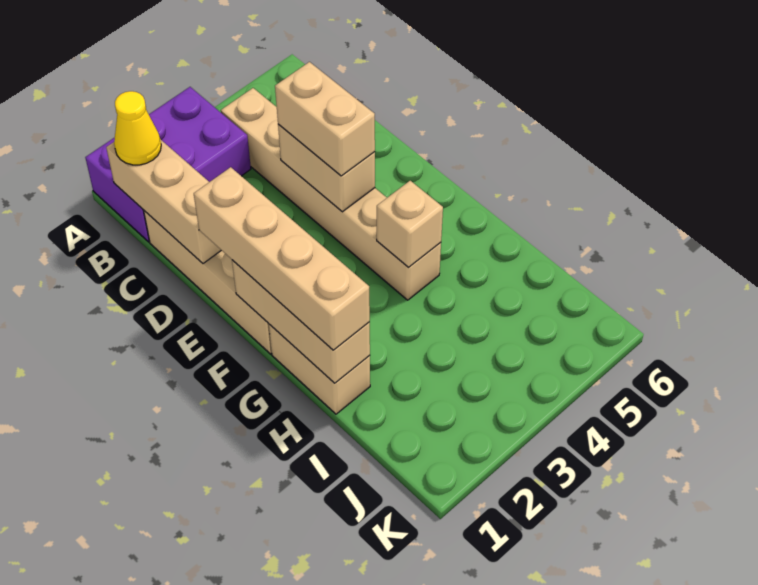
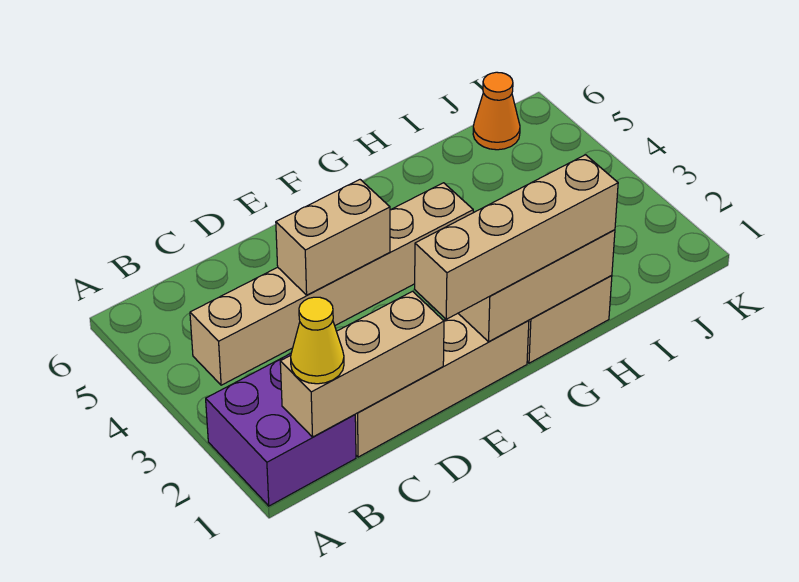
purple brick A1:B3 level 1 -> purple brick A1:B2 level 1
tan brick D4:E4 level 3 -> none
tan brick G4 level 2 -> none
none -> orange cone J6 level 1

